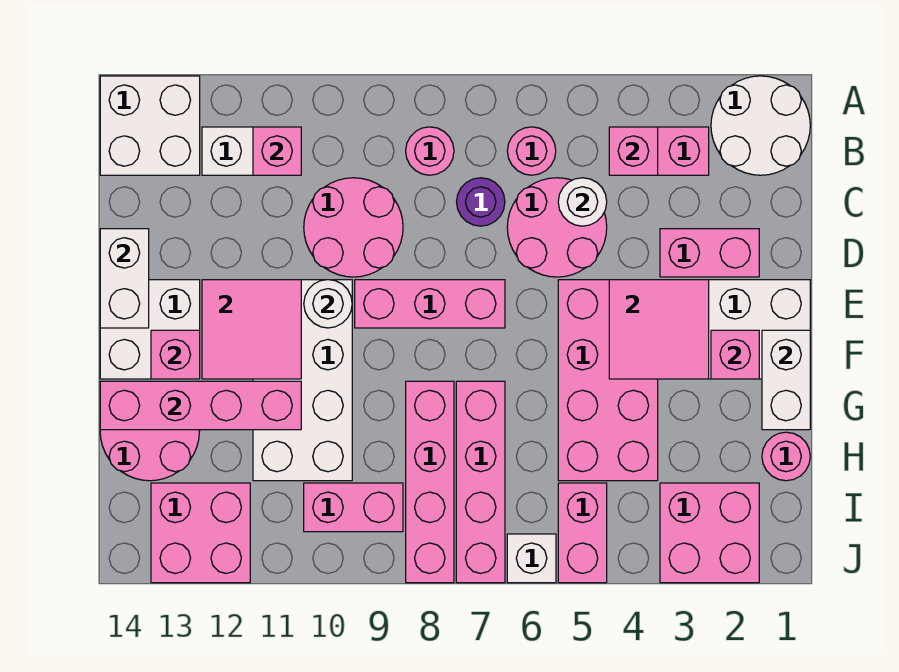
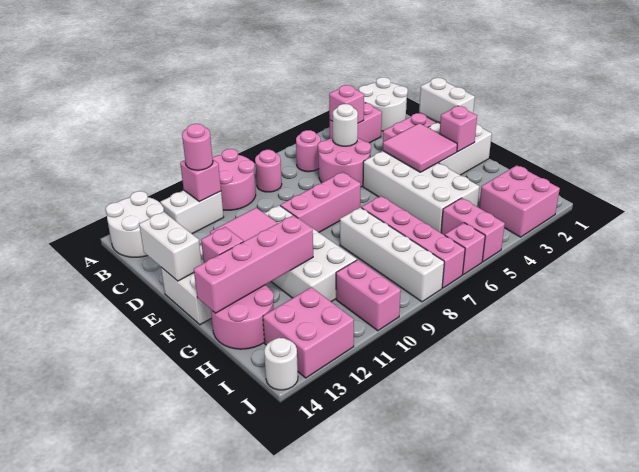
white brick A13:B14 level 1 -> white round brick A13:B14 level 1
purple round brick C7 level 1 -> none
pink round brick C9:D10 level 1 -> pink round brick A9:B10 level 1
pink brick E4:H5 level 1 -> white brick E4:H5 level 1
white round brick E10 level 2 -> white round brick J14 level 1
white brick F1:G1 level 2 -> white brick D1:E1 level 2
pink brick G8:J8 level 1 -> white brick G8:J8 level 1
pink round brick H1 level 1 -> pink round brick B11 level 3
pink brick I9:I10 level 1 -> pink brick I10:J10 level 1
white brick J6 level 1 -> pink brick J6 level 1

